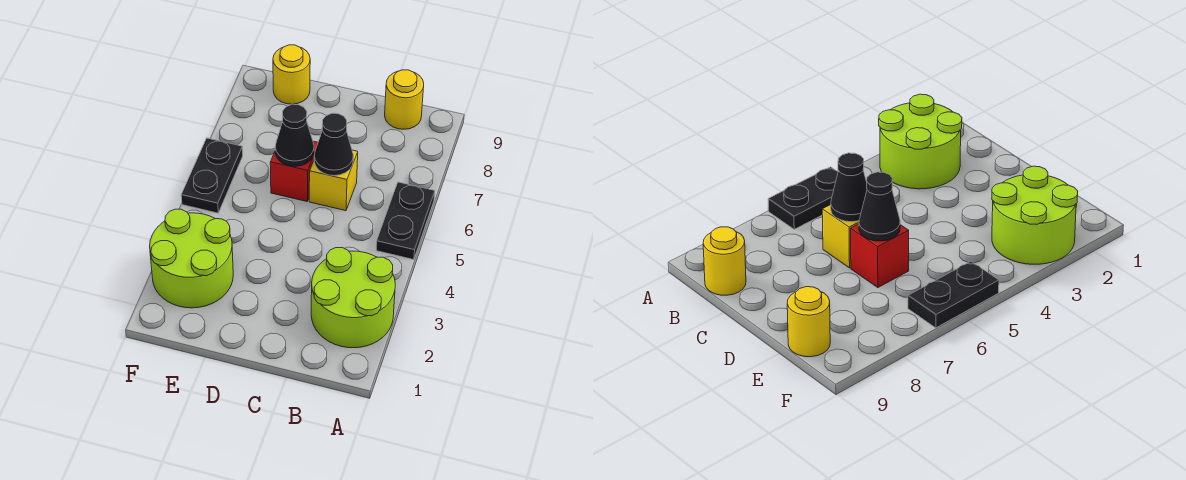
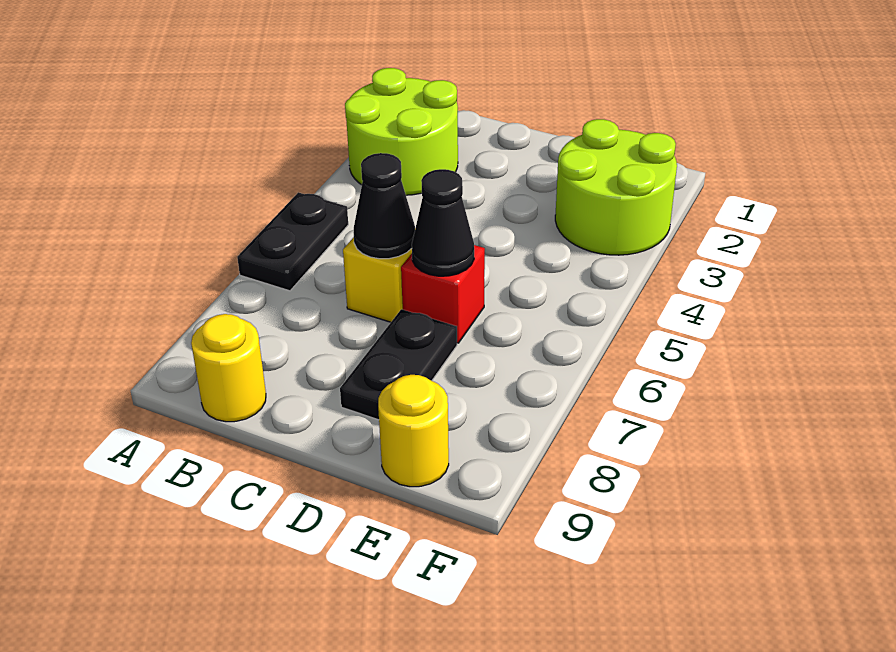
black plate F5:F6 level 1 -> black plate D7:D8 level 1

